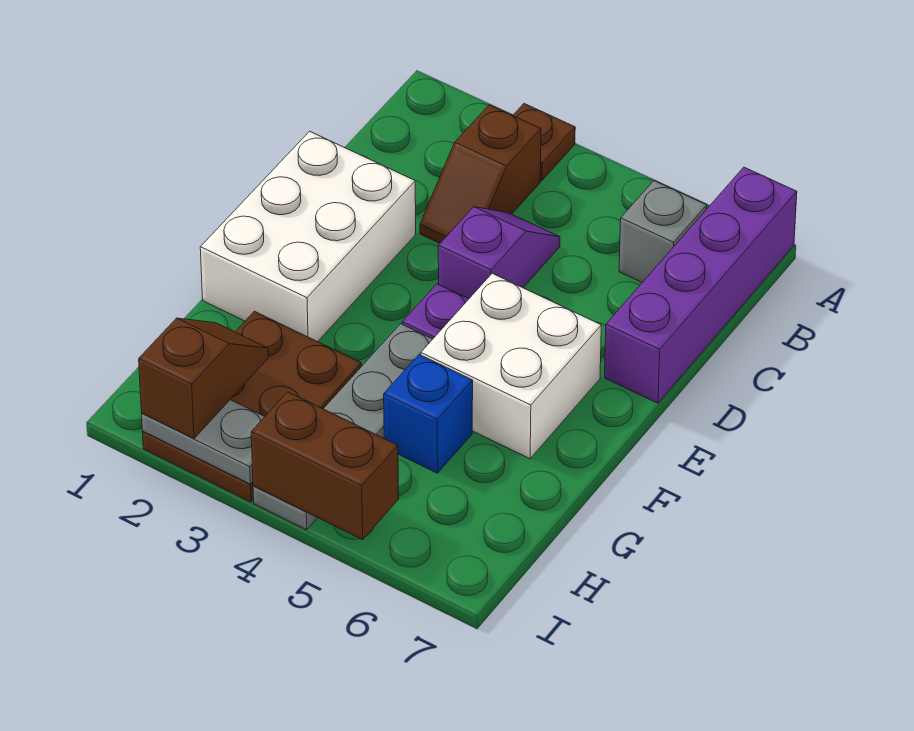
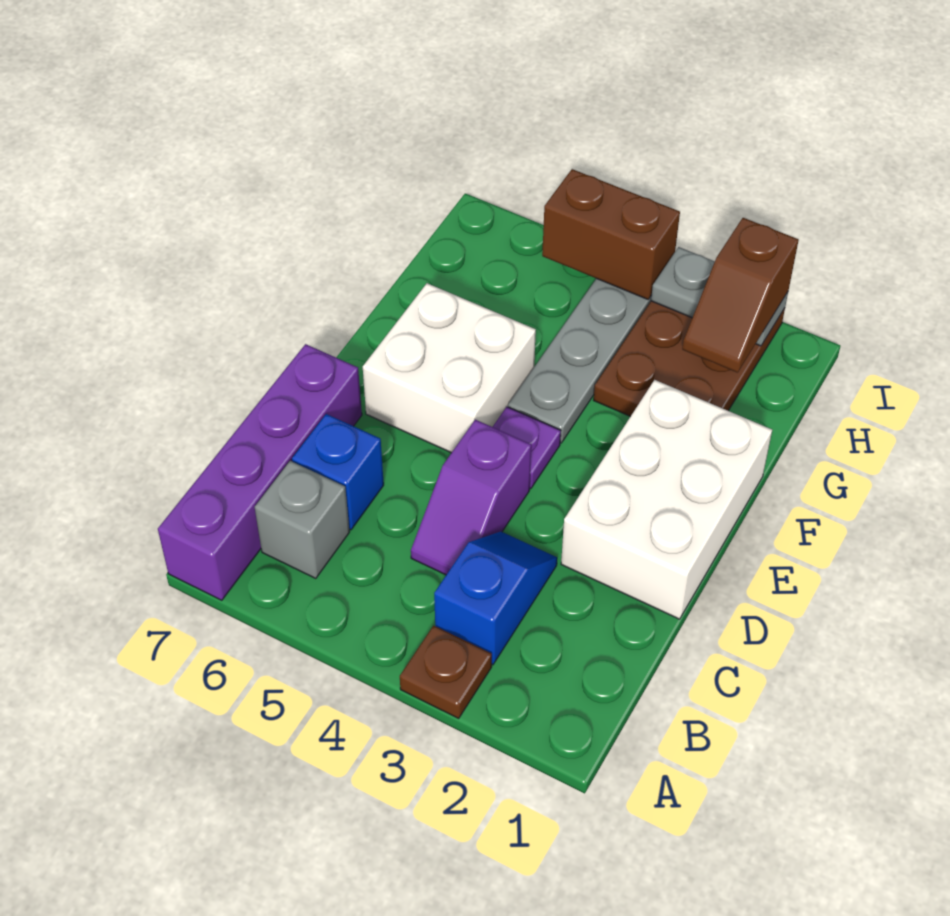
brown slope B3:C3 level 1 top B -> blue slope B3:C3 level 1 top B
blue brick G5 level 1 -> blue brick C6 level 1

